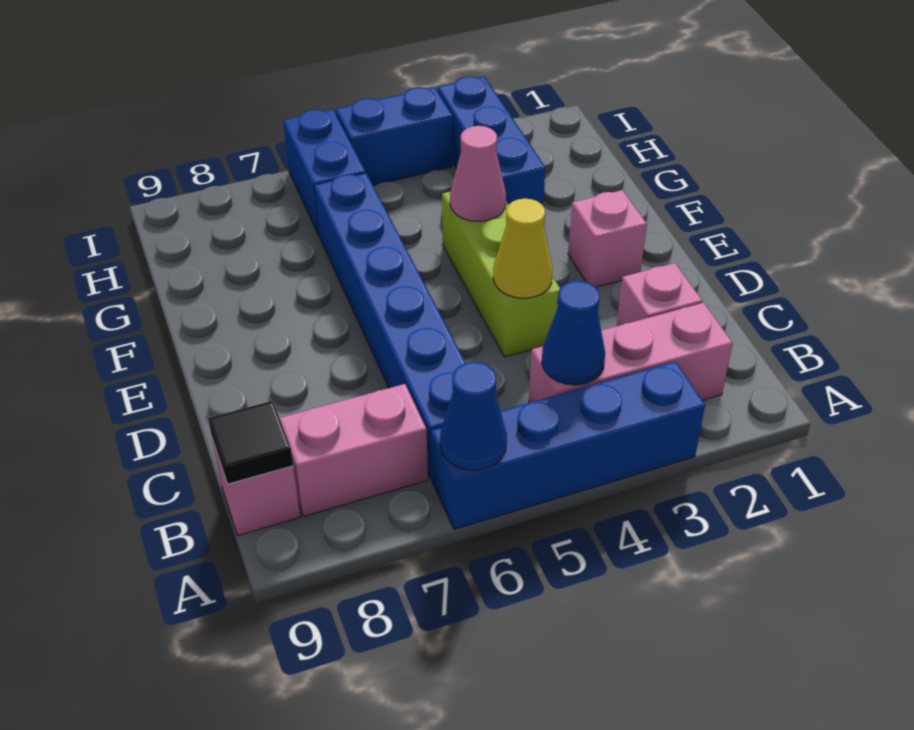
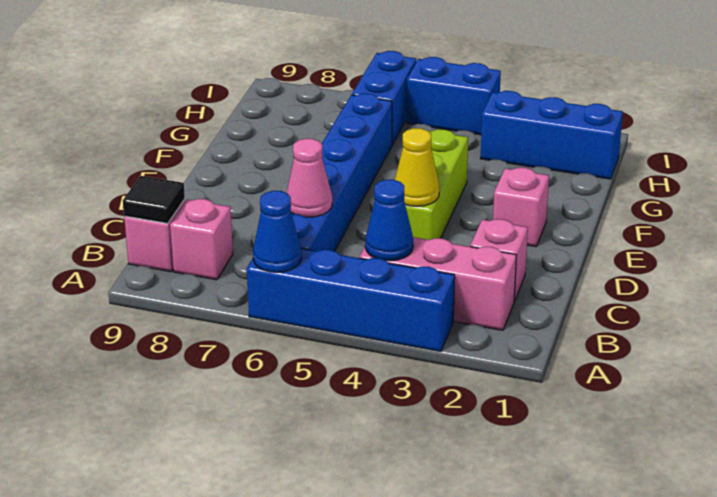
pink brick B7:B8 level 1 -> pink brick B8 level 1
pink cone F4 level 2 -> pink cone C6 level 2
blue brick G3:I3 level 1 -> blue brick H1:H3 level 1

